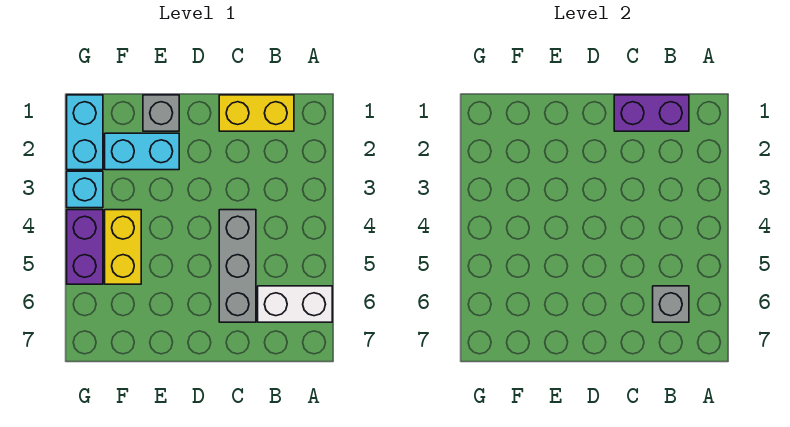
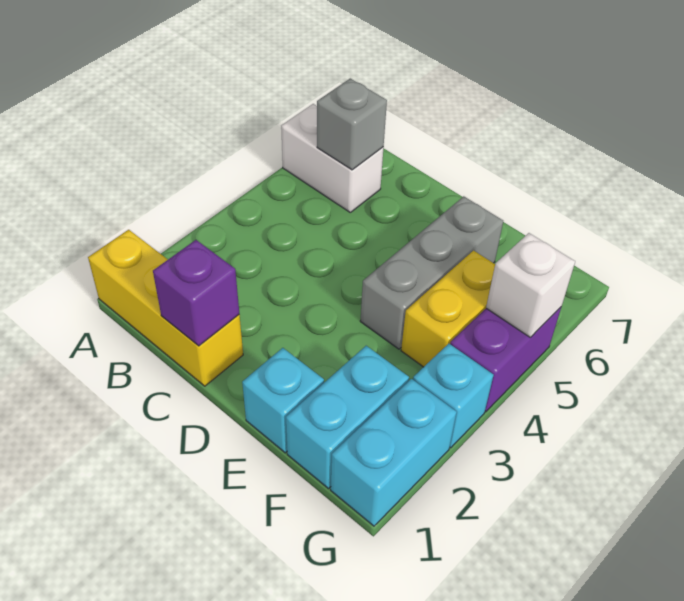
yellow brick B1:C1 level 1 -> yellow brick A1:C1 level 1
purple brick B1:C1 level 2 -> purple brick C1 level 2
grey brick C4:C6 level 1 -> grey brick E4:E6 level 1
grey brick E1 level 1 -> cyan brick E1 level 1
cyan brick E2:F2 level 1 -> cyan brick F1:F2 level 1
none -> white brick G5 level 2

